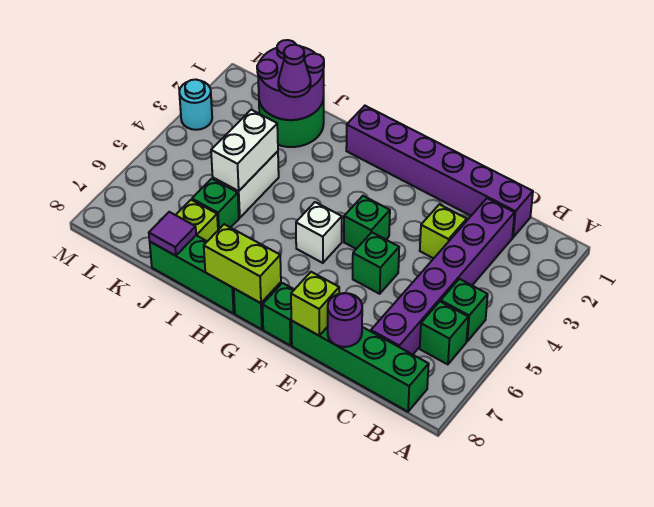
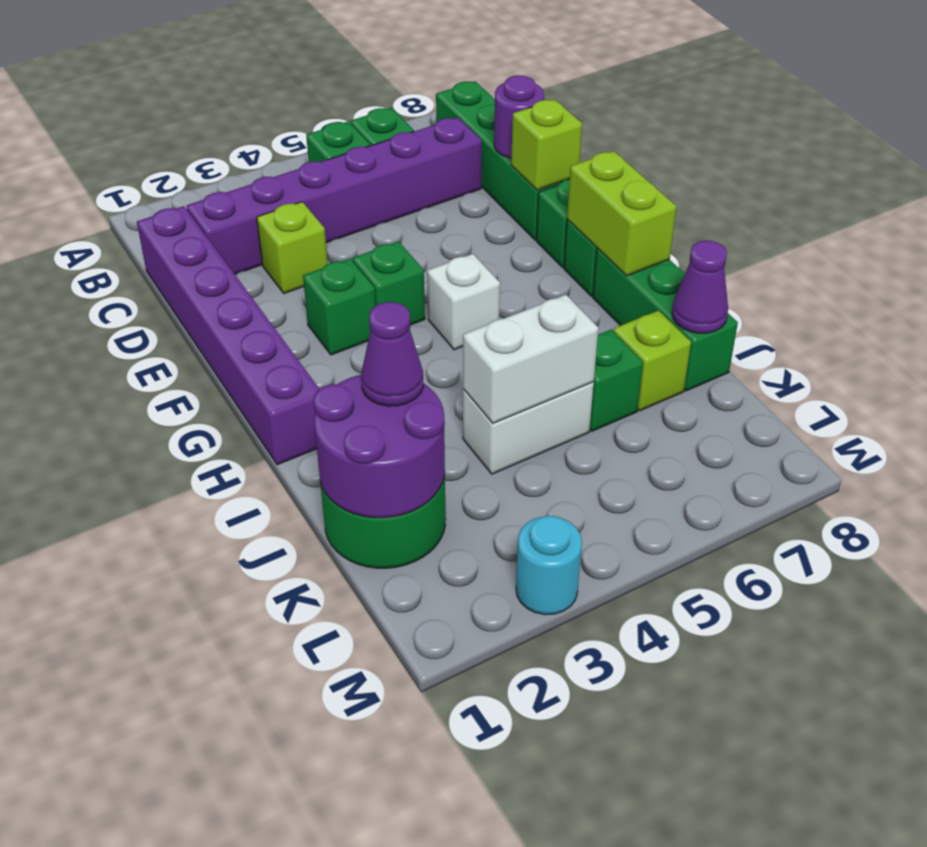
green brick E5 level 1 -> green brick F3 level 1
purple tile J8 level 2 -> purple cone J8 level 2

